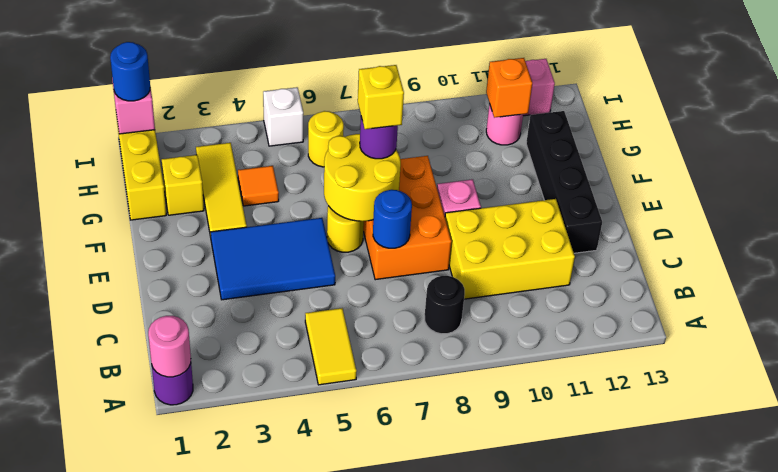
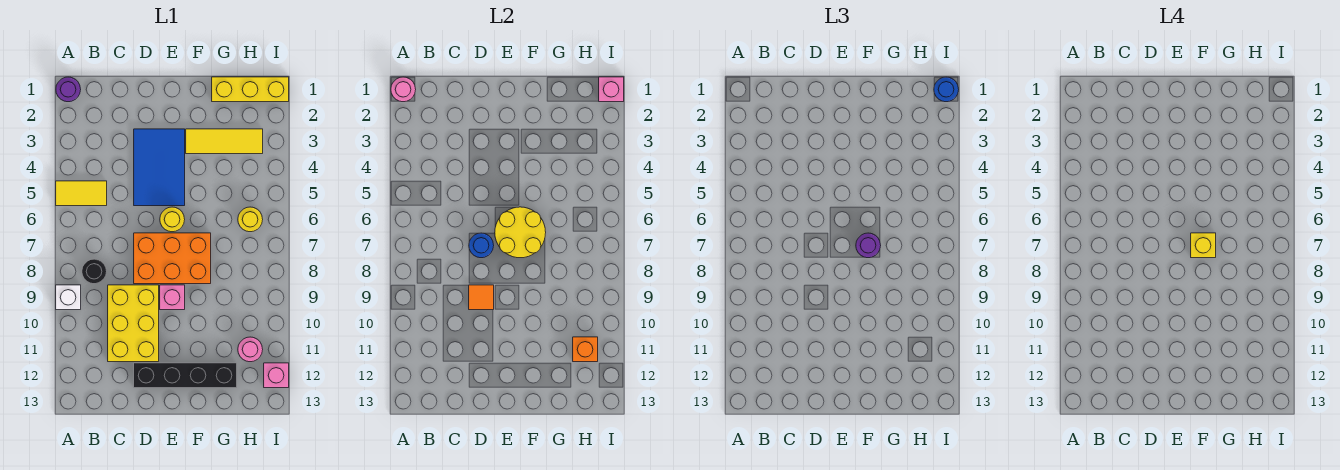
yellow brick G2 level 1 -> none
orange tile G4 level 1 -> orange tile D9 level 2
white brick I5 level 1 -> white brick A9 level 1

